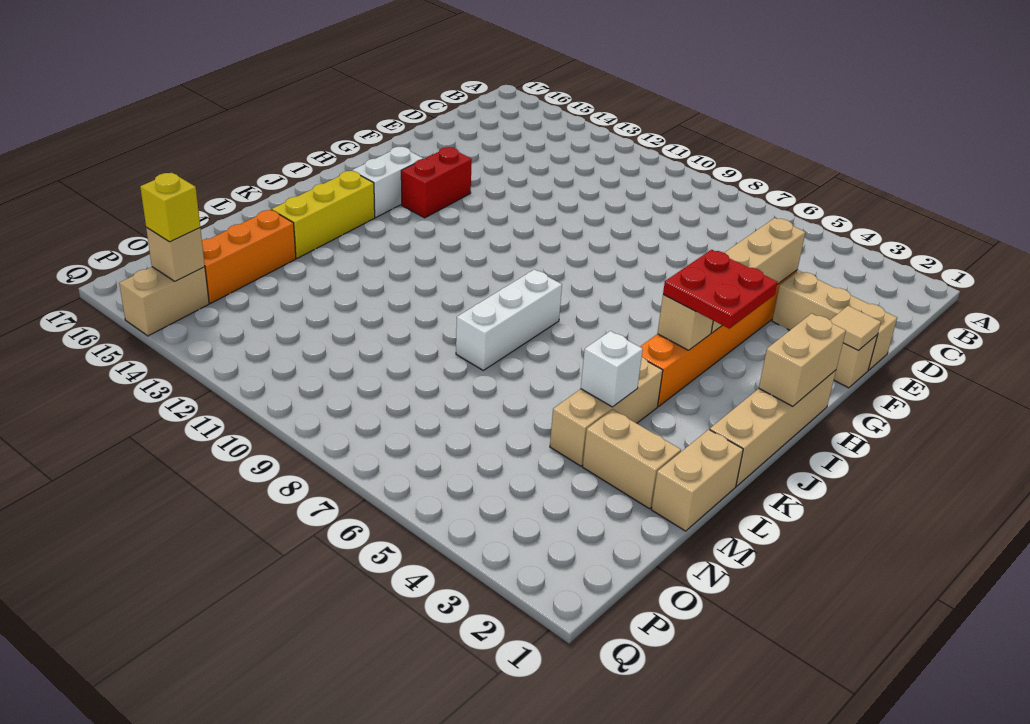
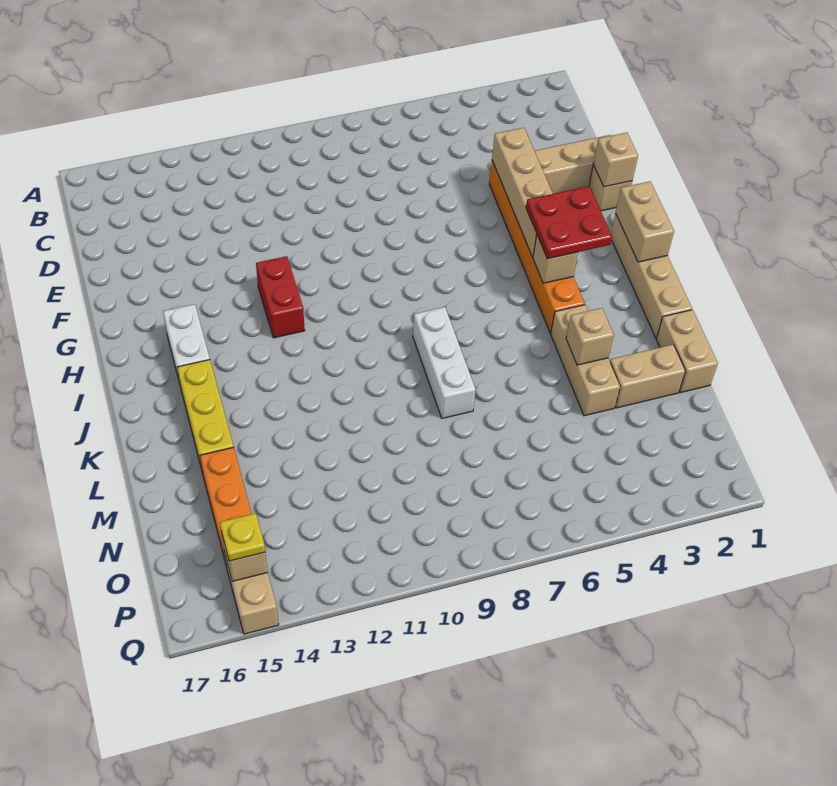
tan tile F1 level 2 -> tan brick F1 level 2
red brick G14:H14 level 1 -> red brick G12:H12 level 1
white brick L4 level 2 -> tan brick L4 level 2
yellow brick P15 level 3 -> yellow plate P15 level 3

